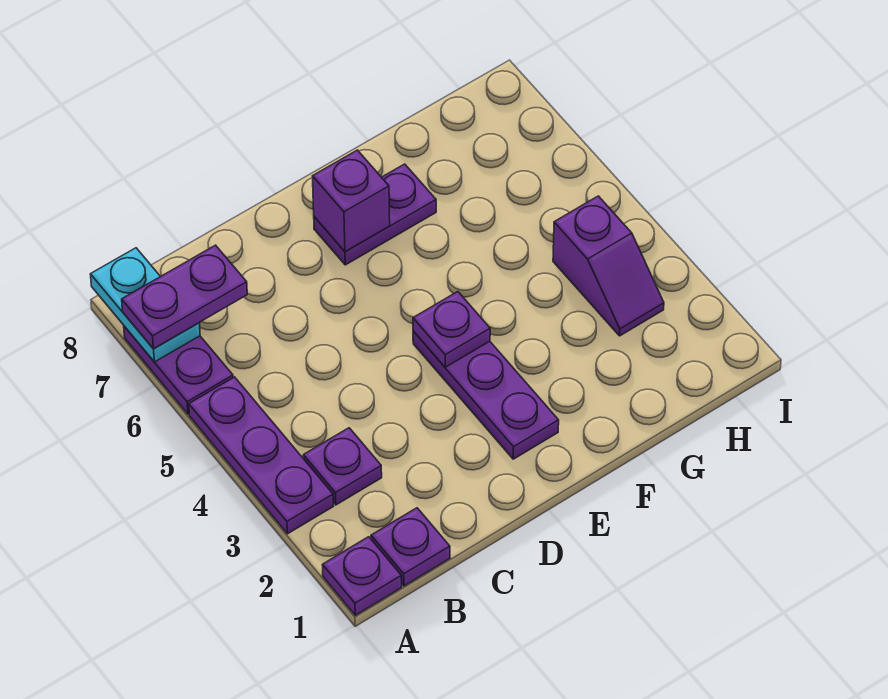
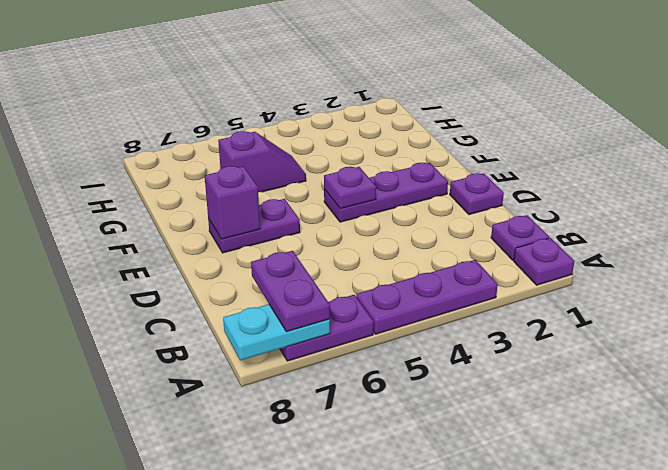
purple plate B3 level 1 -> purple plate D1 level 1
purple plate E7:F7 level 1 -> purple plate E6:E7 level 1
purple slope H3:H4 level 1 top 4 -> purple slope G5:G6 level 1 top 6

